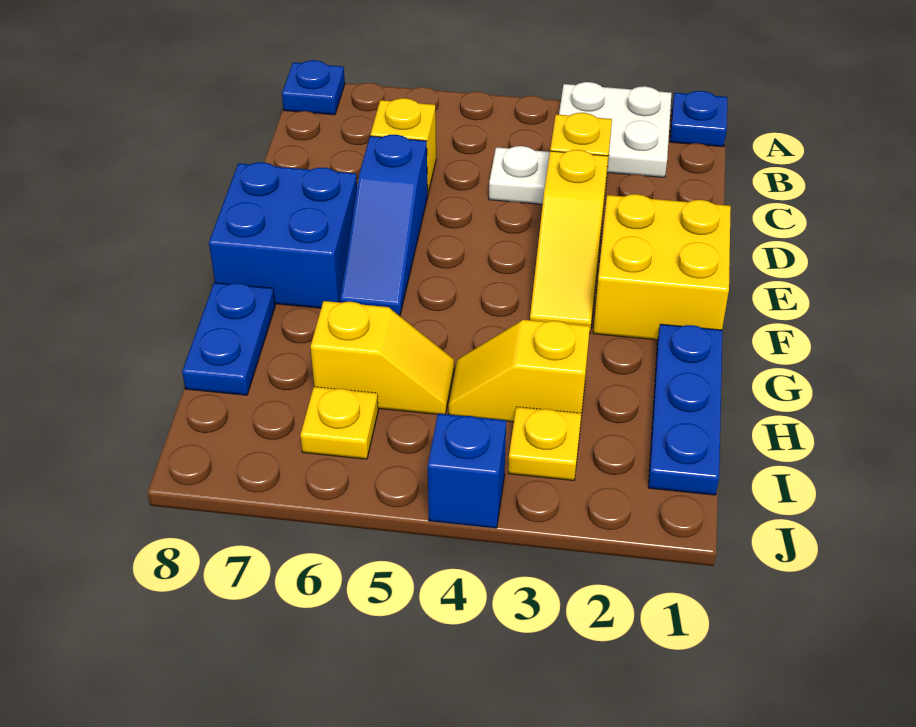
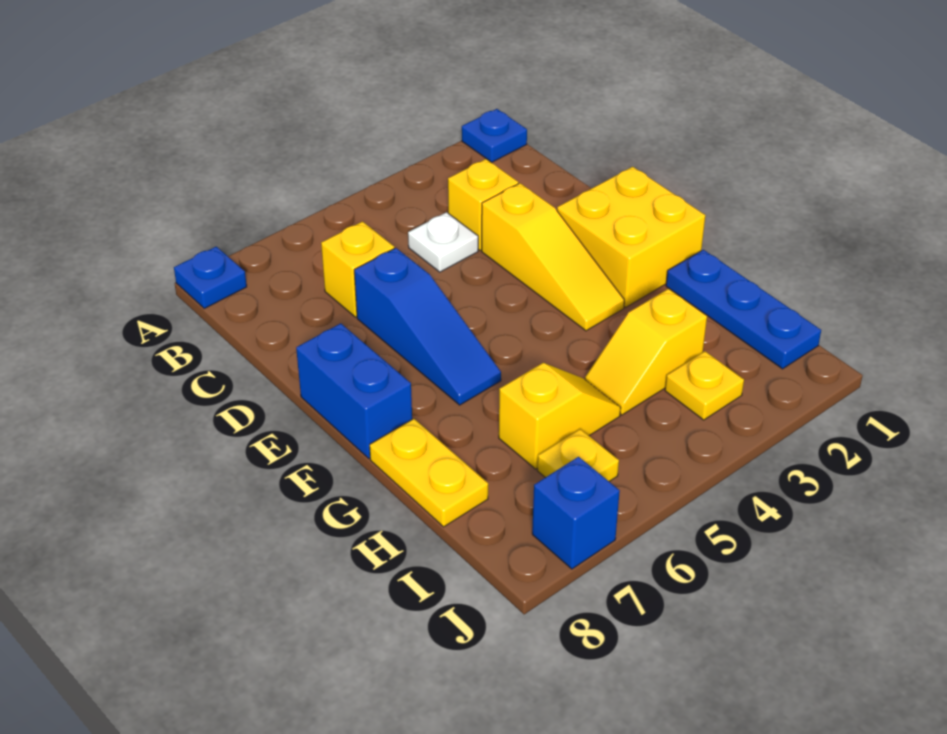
white plate A2:B3 level 1 -> none
blue brick E7:F8 level 1 -> blue brick E8:F8 level 1
blue plate G8:H8 level 1 -> yellow plate G8:H8 level 1
blue brick J4 level 1 -> blue brick J7 level 1

